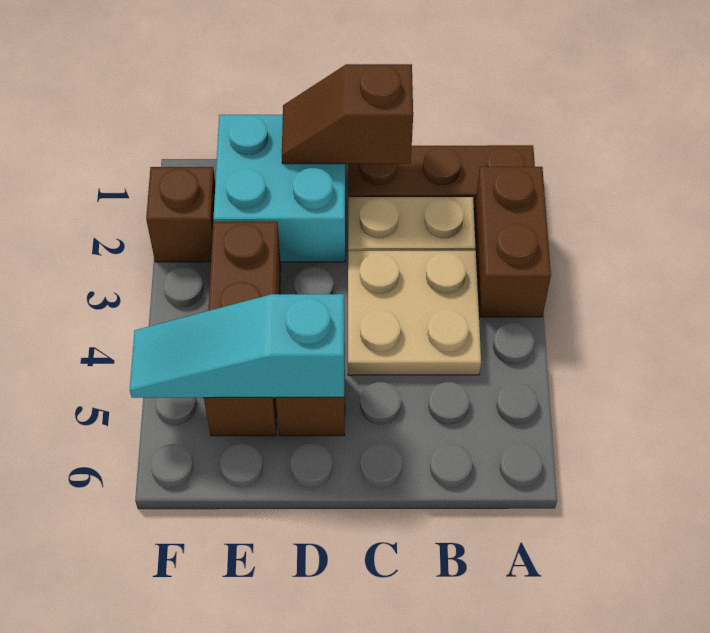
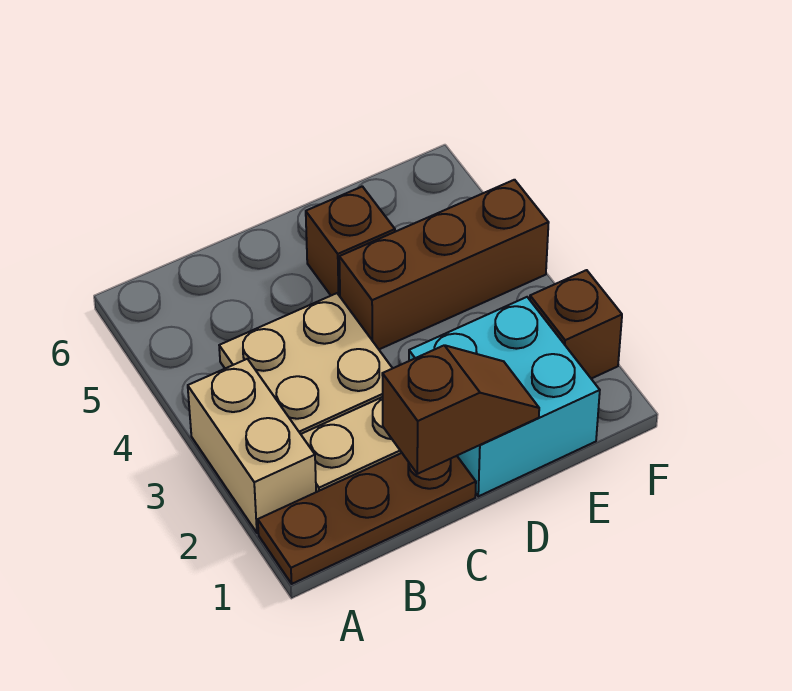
brown brick A2:A3 level 1 -> tan brick A2:A3 level 1
cyan slope D5:F5 level 2 top D -> none
brown brick E3:E5 level 1 -> brown brick D4:F4 level 1

